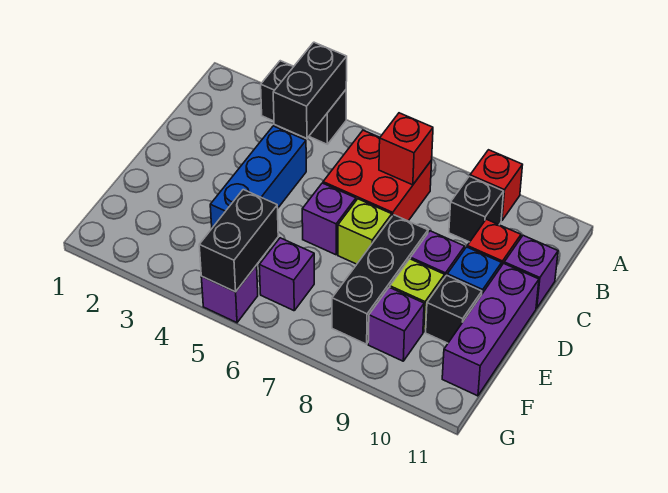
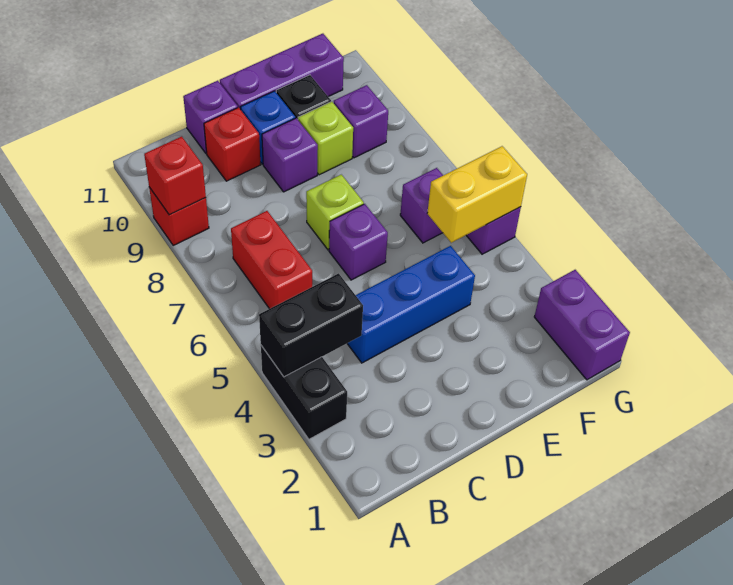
red brick B6:C7 level 1 -> red brick B6:B7 level 1
red brick B7 level 2 -> red brick A9 level 2
black brick B9 level 1 -> none
black brick D8:F8 level 1 -> none
black brick F5:G5 level 2 -> yellow brick F5:G5 level 2
none -> purple brick G1:G2 level 1

